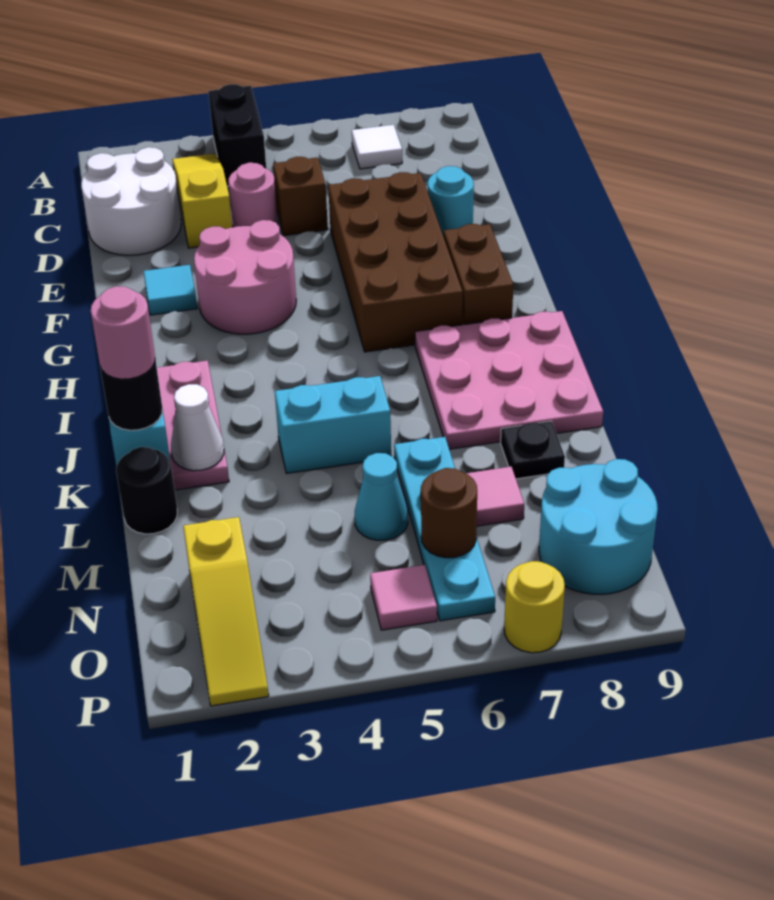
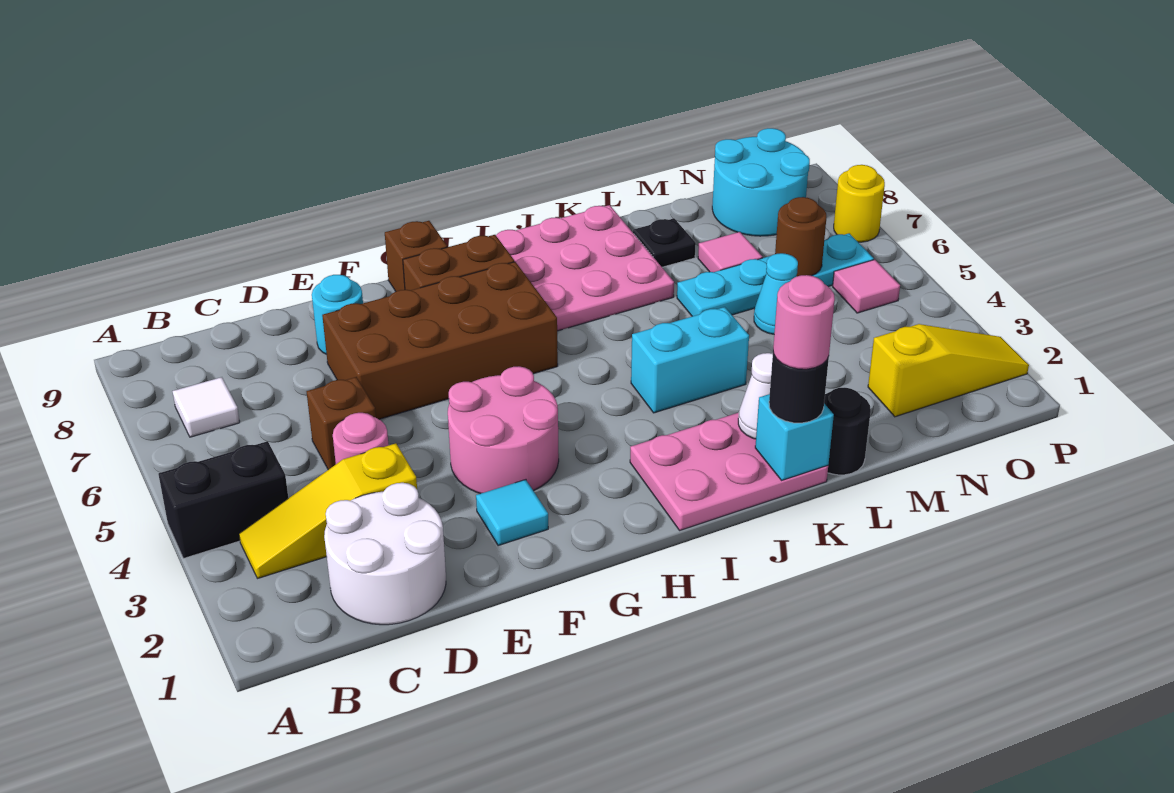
none -> brown brick G9 level 1
cyan brick K4:K5 level 1 -> cyan brick J4:K4 level 1

